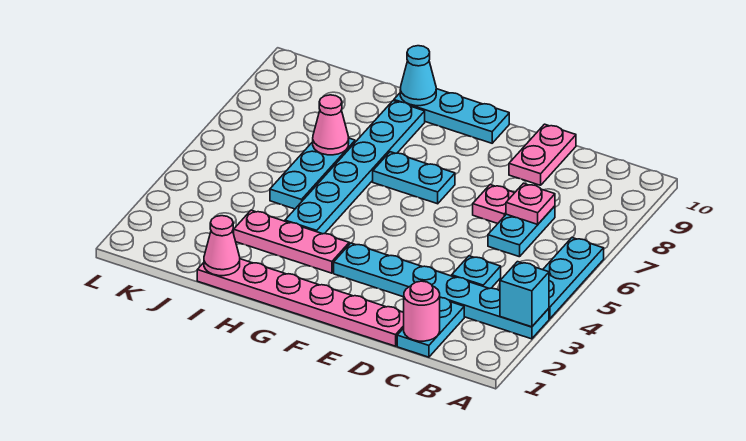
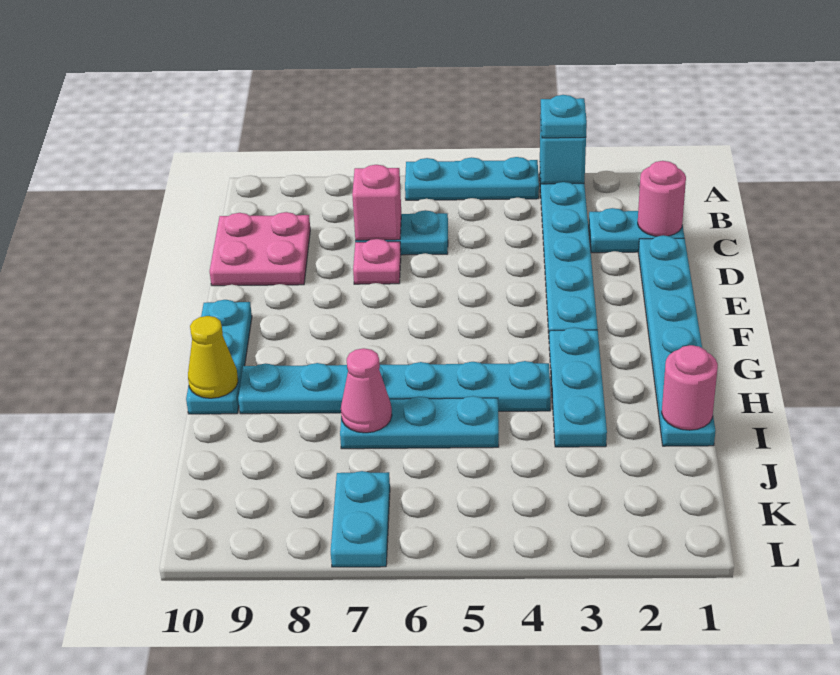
cyan plate C4 level 1 -> cyan plate A3 level 3
pink plate C7 level 2 -> pink brick C7 level 2
pink plate D1:I1 level 1 -> cyan plate D1:I1 level 1
pink plate D9:D10 level 1 -> pink plate C9:D10 level 1
cyan plate F7:G7 level 1 -> cyan plate K7:L7 level 1
pink plate G3:I3 level 1 -> cyan plate G3:I3 level 1
cyan cone H10 level 2 -> yellow cone H10 level 2
pink cone I1 level 2 -> pink round brick I1 level 2

